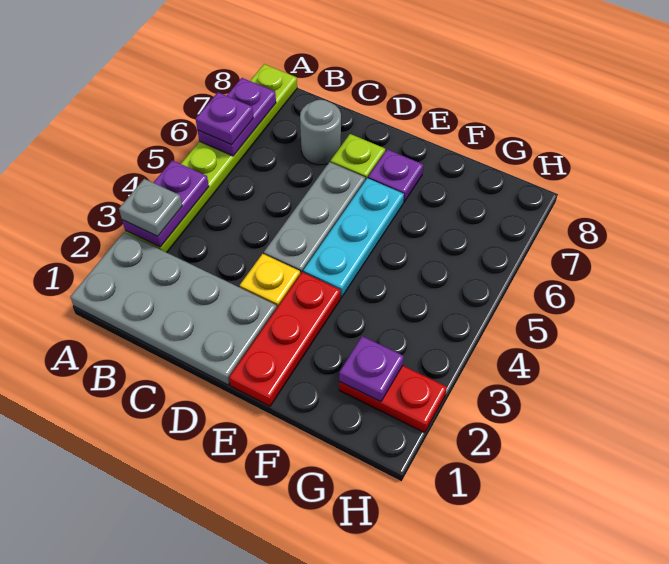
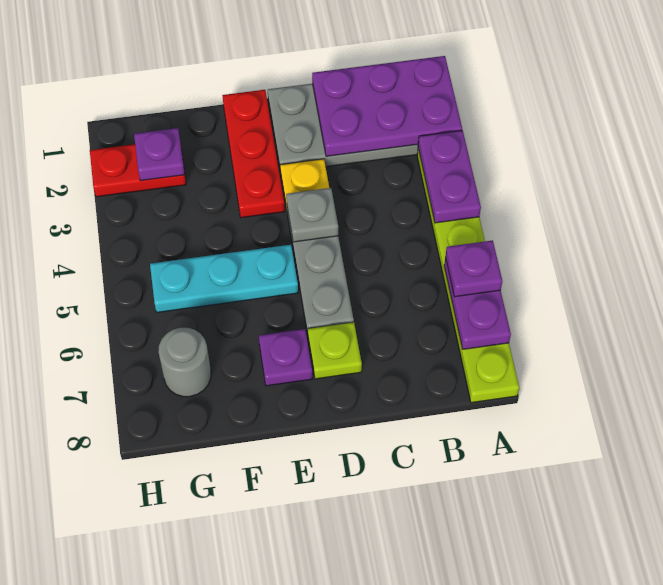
none -> purple plate A1:C2 level 2
grey plate A3 level 3 -> grey plate D4 level 2
grey round brick C7 level 1 -> grey round brick G7 level 1
cyan plate E4:E6 level 1 -> cyan plate E5:G5 level 1

